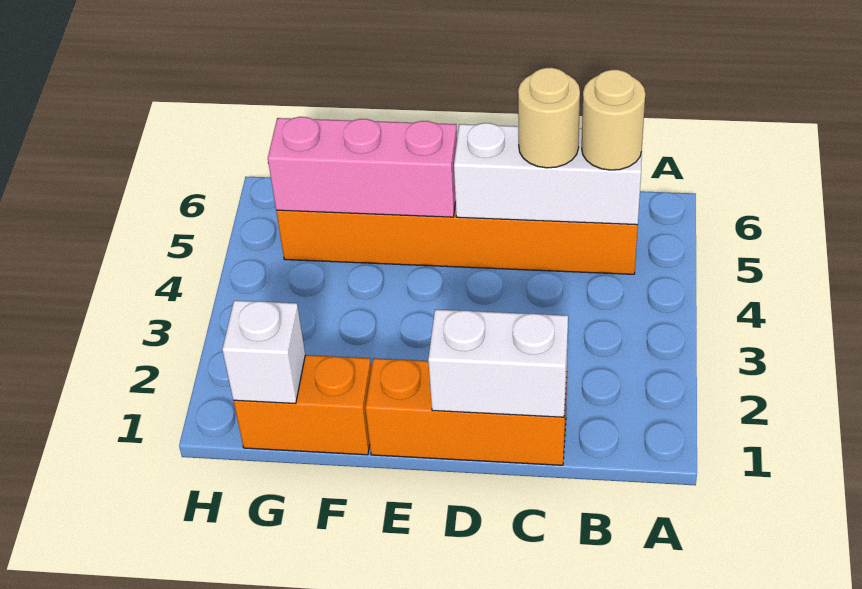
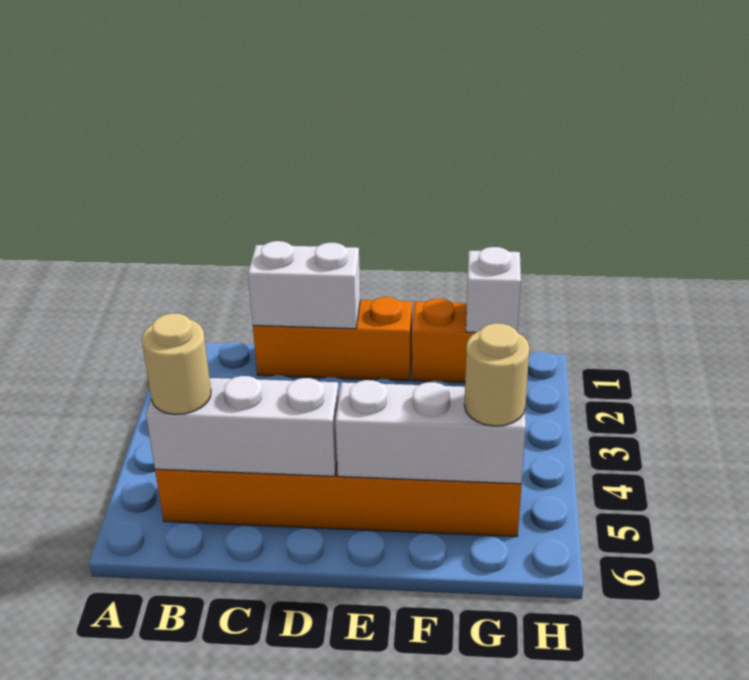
tan round brick C5 level 3 -> tan round brick G5 level 3
pink brick E5:G5 level 2 -> white brick E5:G5 level 2

